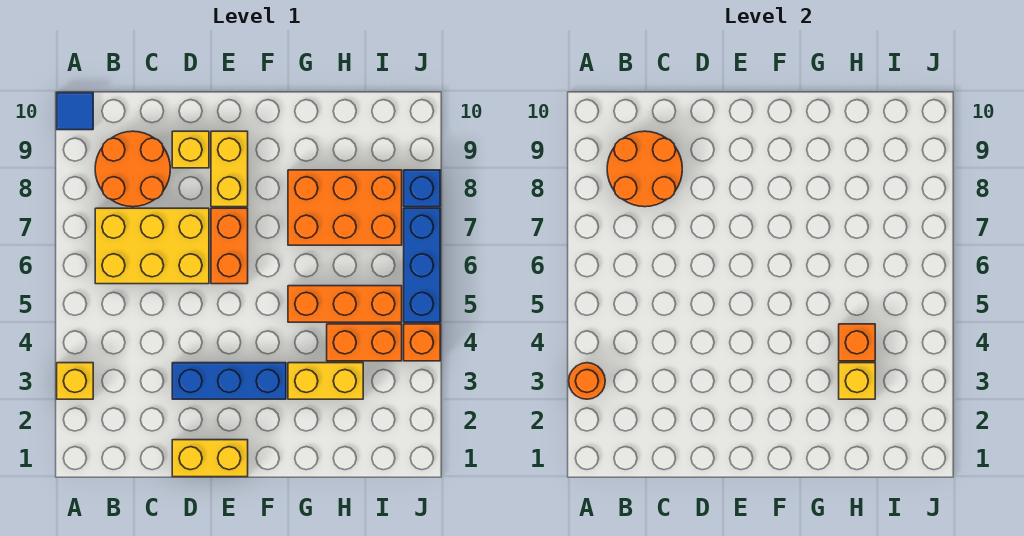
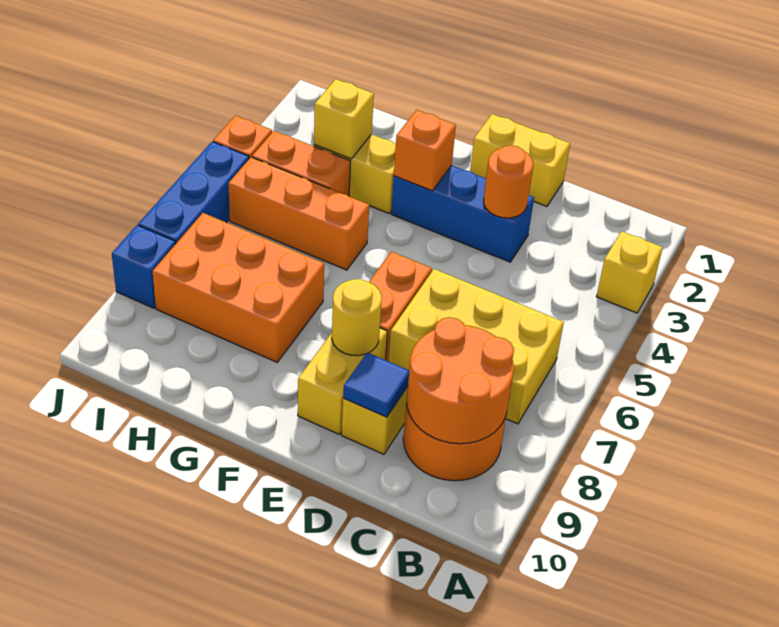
orange round brick A3 level 2 -> orange round brick D3 level 2
blue tile A10 level 1 -> blue tile D9 level 2
none -> yellow round brick E8 level 2
orange brick H4 level 2 -> orange brick F3 level 2

